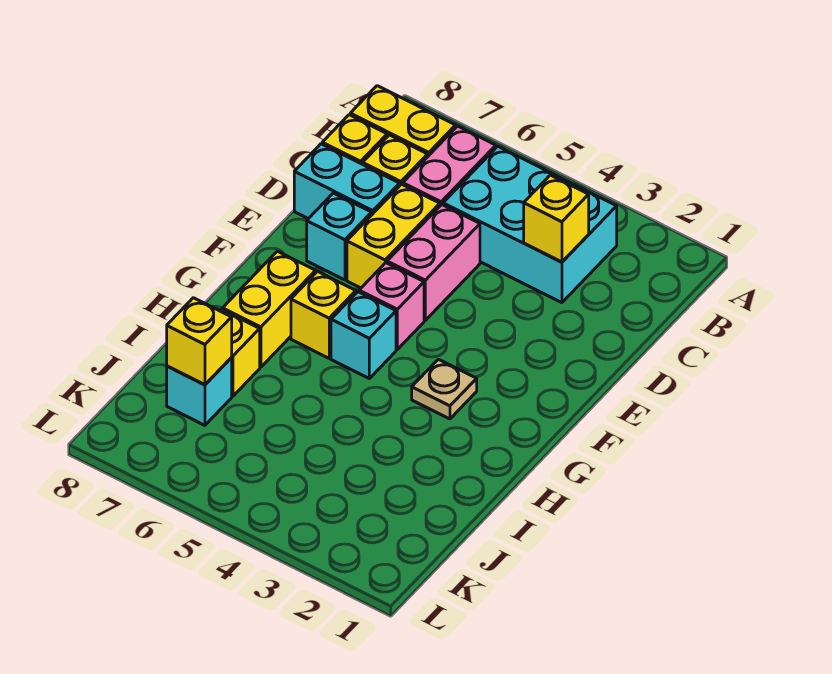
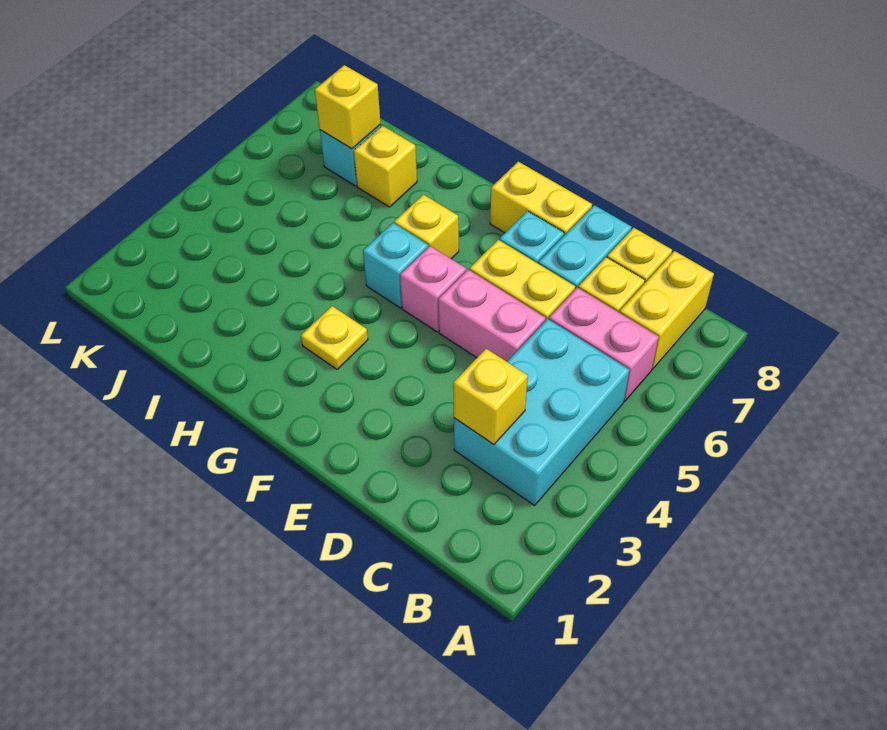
tan plate G3 level 1 -> yellow plate G3 level 1
yellow brick G7:H7 level 1 -> yellow brick E8:F8 level 1

